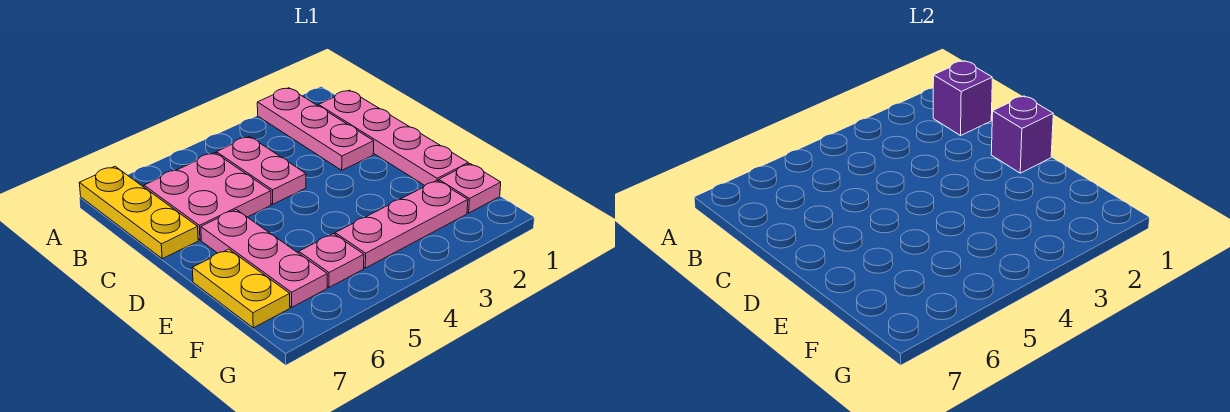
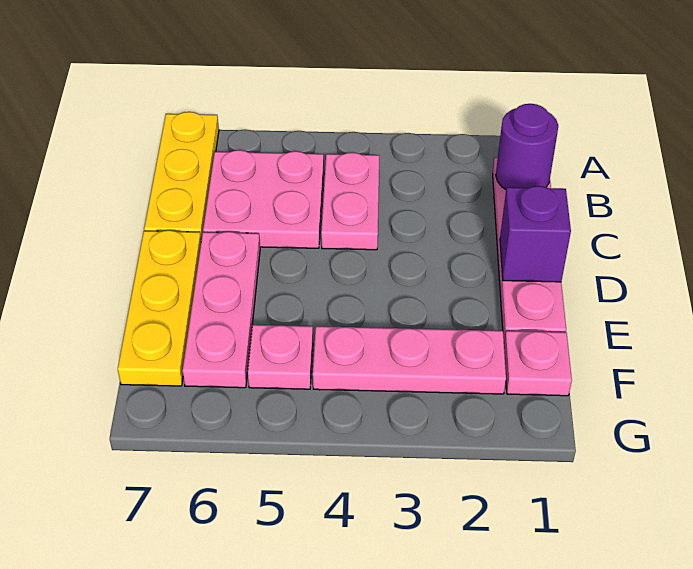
pink plate A2:C2 level 1 -> none
purple brick B1 level 2 -> purple round brick B1 level 2
yellow plate E7:F7 level 1 -> yellow plate D7:F7 level 1

